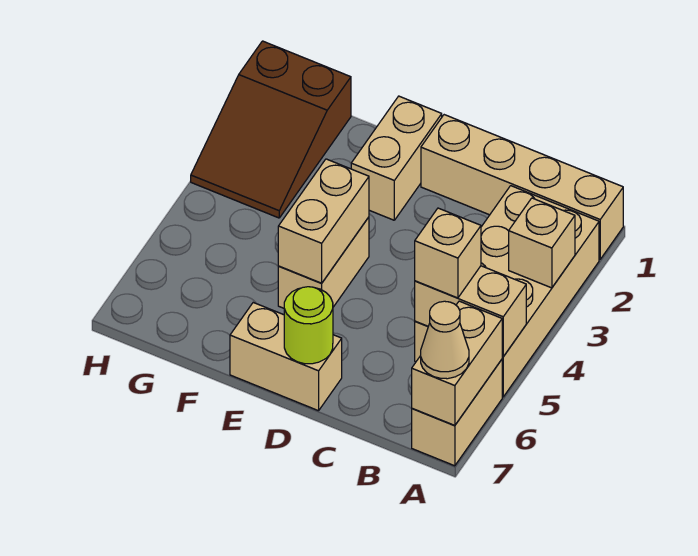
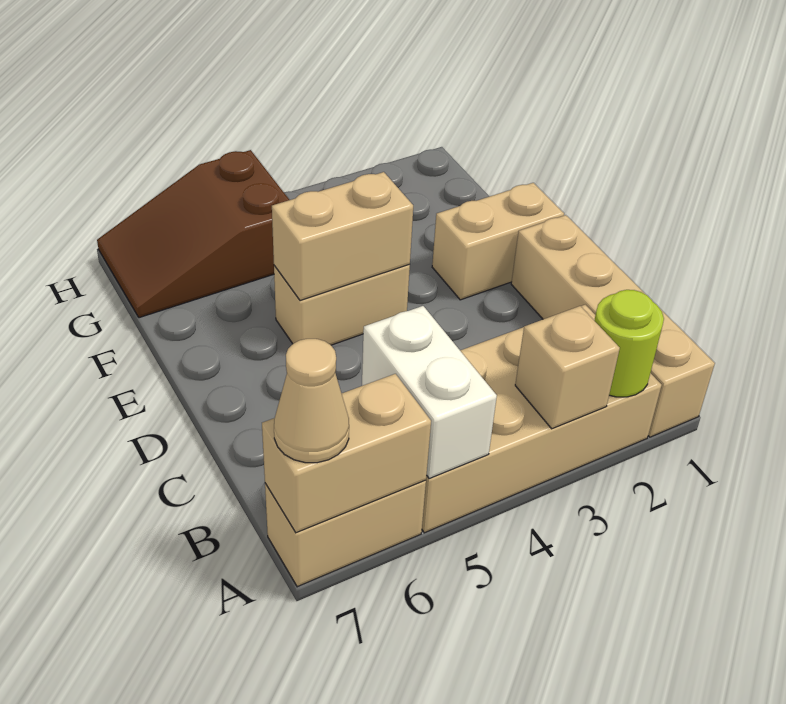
tan brick A5:B5 level 2 -> white brick A5:B5 level 2
tan brick B5 level 3 -> none
tan brick D7:E7 level 1 -> none
lime round brick D7 level 2 -> lime round brick A2 level 2
brown slope G1:H3 level 1 top 1 -> brown slope G5:H7 level 1 top 5

